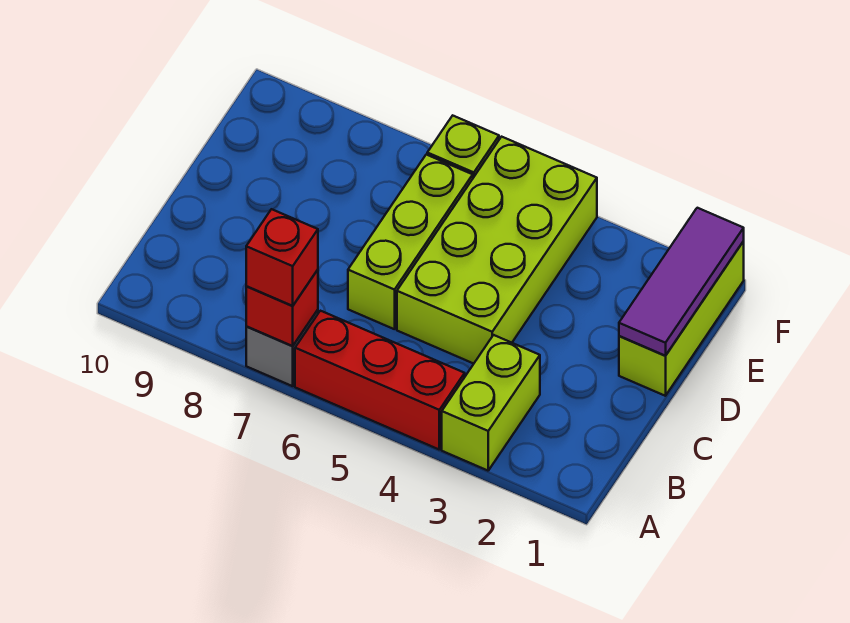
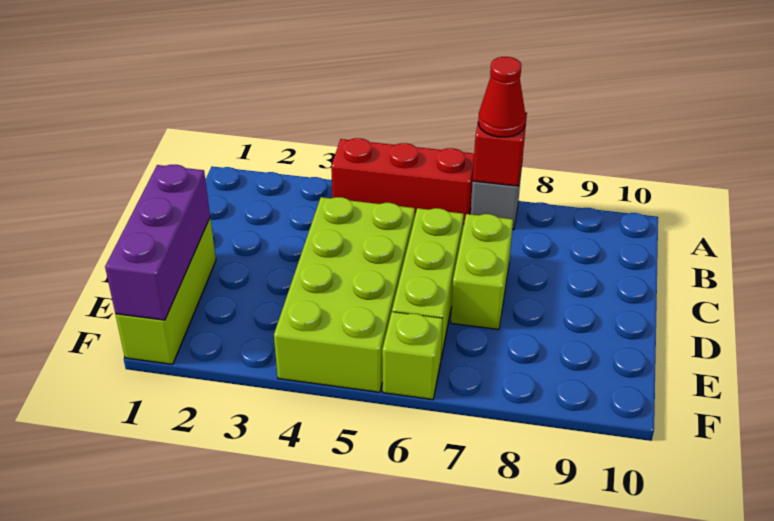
lime brick A3:B3 level 1 -> lime brick C7:D7 level 1
red brick A7 level 3 -> red cone A7 level 3
purple tile D1:F1 level 2 -> purple brick D1:F1 level 2

